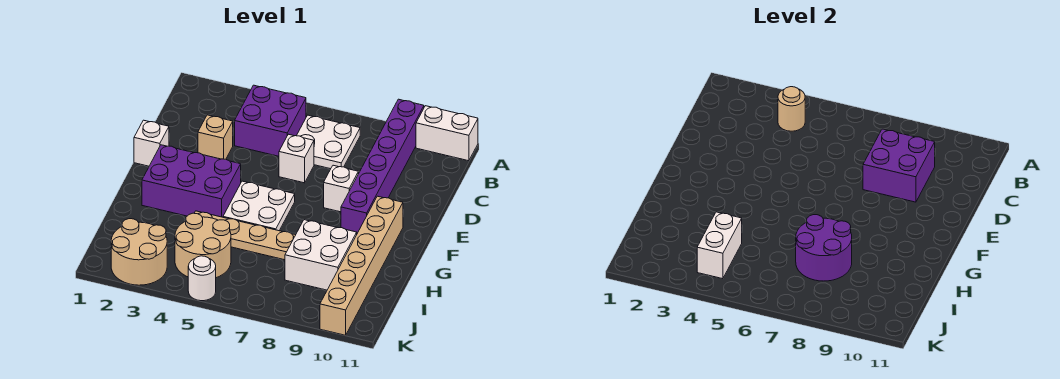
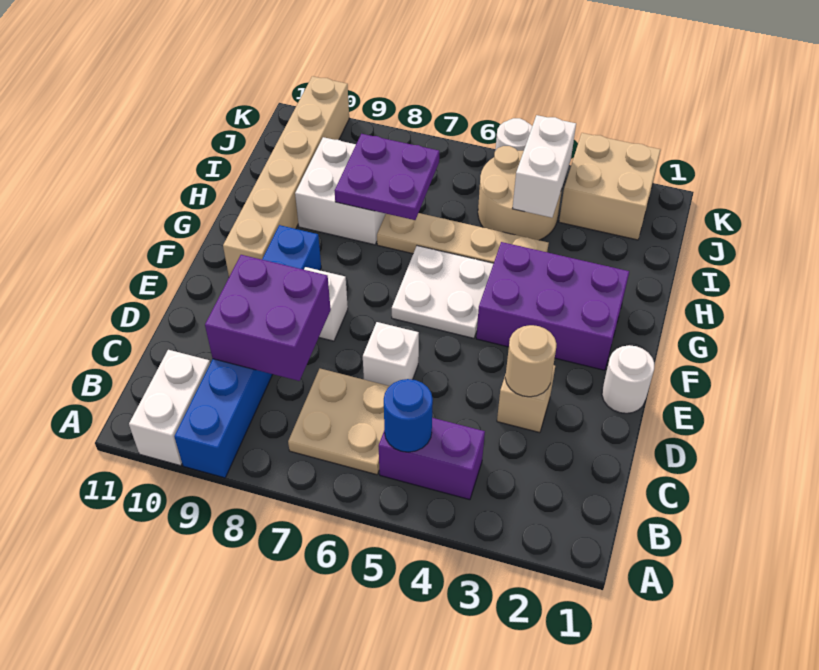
purple brick A9:F9 level 1 -> blue brick A9:F9 level 1
white brick A10:A11 level 1 -> white brick A10:B10 level 1
purple brick B4:C5 level 1 -> purple brick B4:B5 level 1
tan round brick B4 level 2 -> tan round brick D3 level 2
none -> blue round brick B5 level 2
white plate B6:C7 level 1 -> tan plate B6:C7 level 1
white brick E1 level 1 -> white round brick E1 level 1
purple round brick H7:I8 level 2 -> purple plate H7:I8 level 2
tan round brick J2:K3 level 1 -> tan brick J2:K3 level 1

